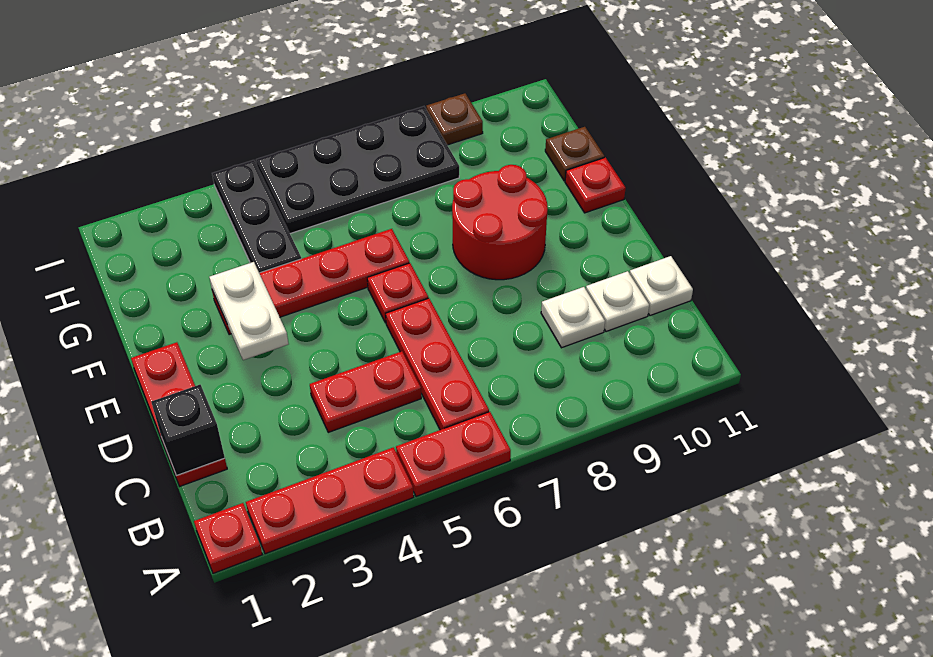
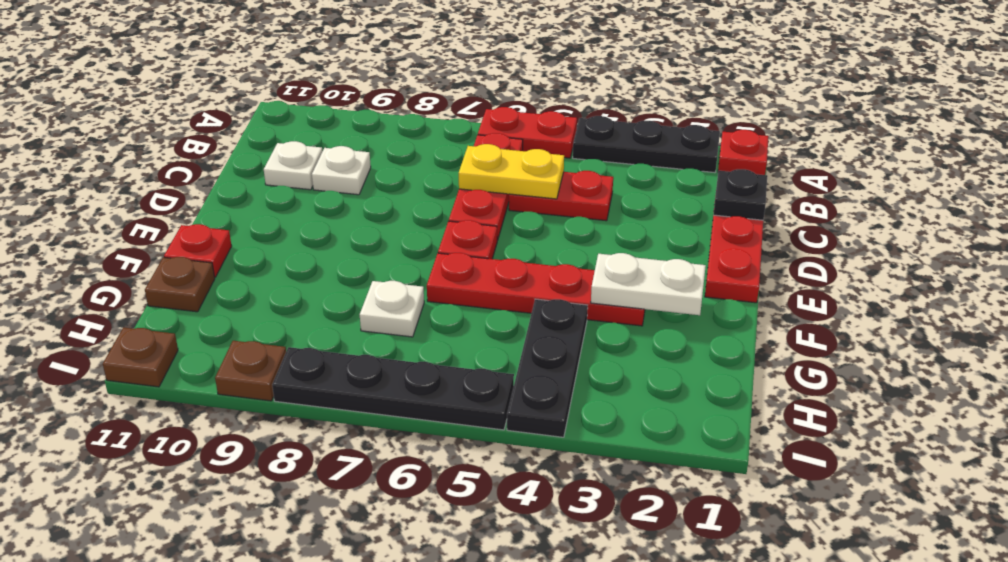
red plate A2:A4 level 1 -> black plate A2:A4 level 1
black brick C1 level 2 -> black plate C1 level 2
none -> yellow plate C5:C6 level 2
white plate C11 level 1 -> white plate G7 level 1
white plate E3:F3 level 2 -> white plate F2:F3 level 2
red round brick E8:F9 level 1 -> none
black plate H5:I8 level 1 -> black plate I5:I8 level 1
none -> brown plate I11 level 1

